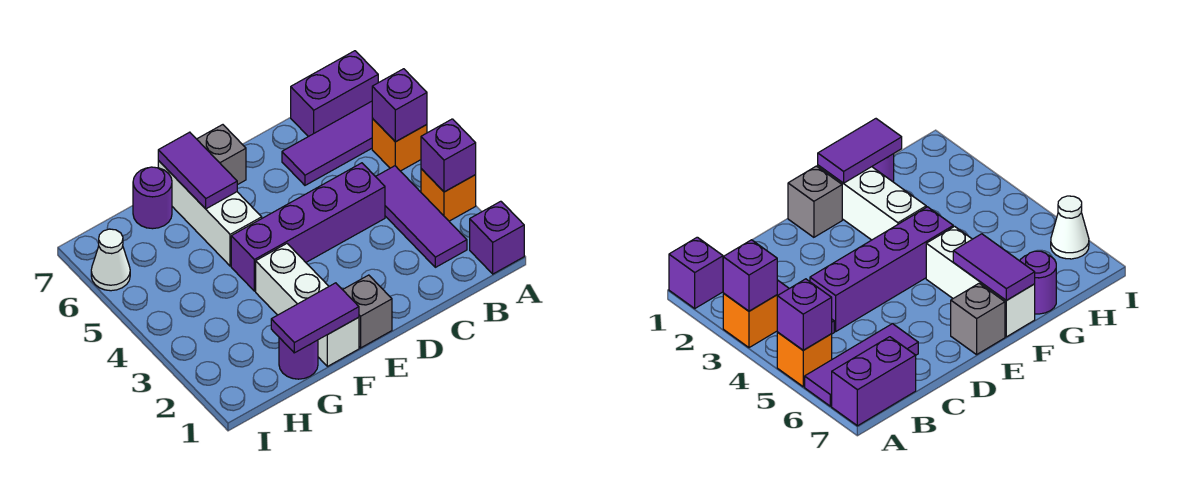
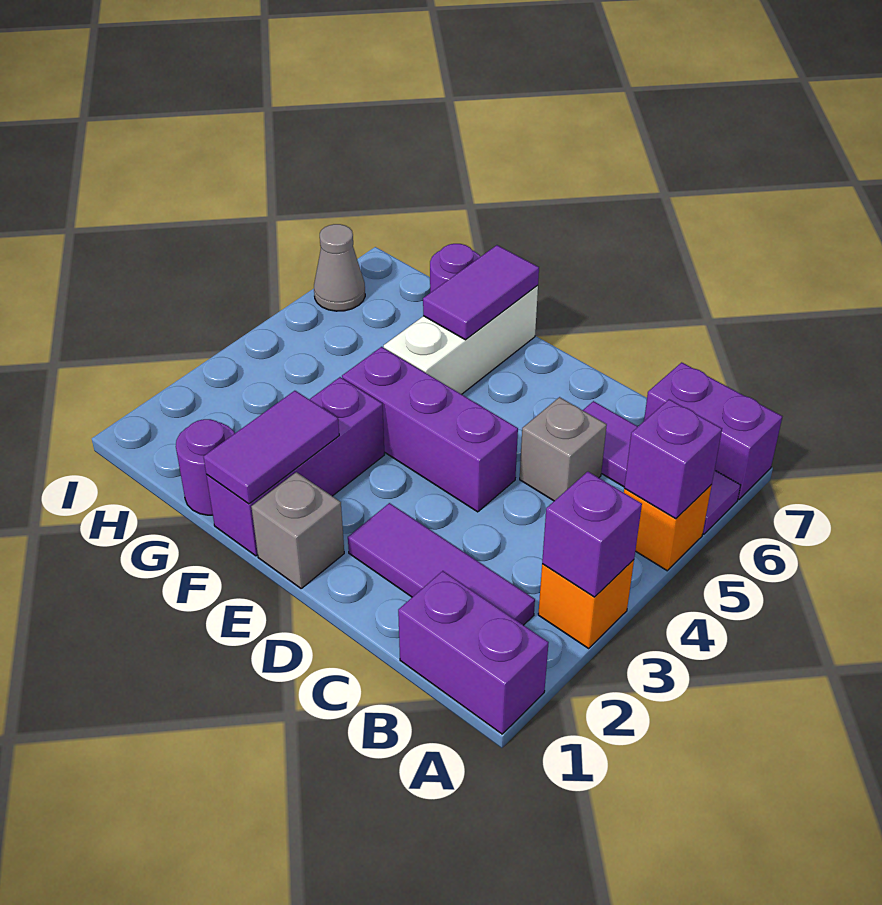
purple brick A1 level 1 -> purple brick A1:B1 level 1
purple tile B2:B4 level 1 -> purple tile B2:D2 level 1
purple brick C4:F4 level 1 -> purple brick D4:F4 level 1
grey brick E7 level 1 -> grey brick C5 level 1
white brick F1:F3 level 1 -> purple brick F1:F3 level 1
purple tile F1:G1 level 2 -> purple tile F1:F2 level 2
white cone I6 level 1 -> grey cone I6 level 1

